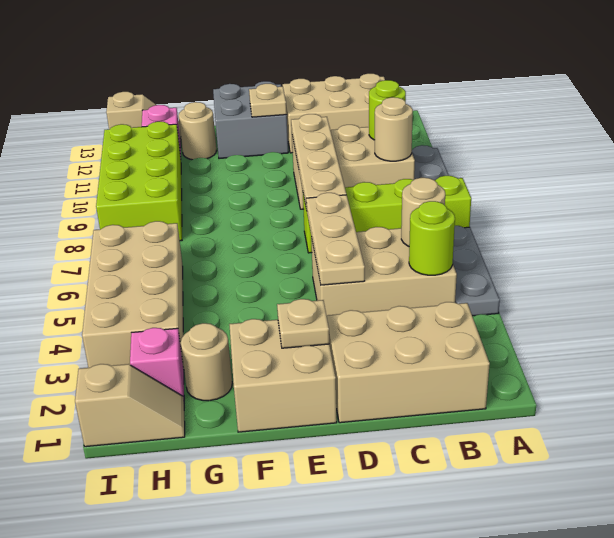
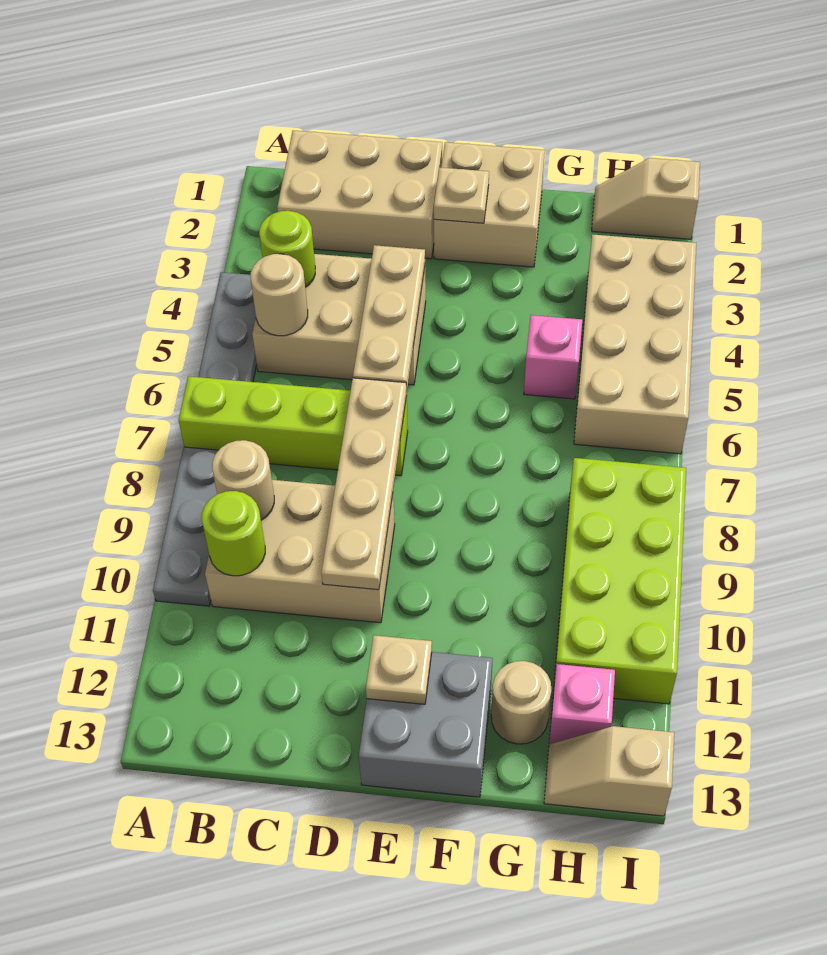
tan brick B12:D13 level 1 -> none
tan round brick G2 level 1 -> none
pink brick H2 level 1 -> pink brick G5 level 1

